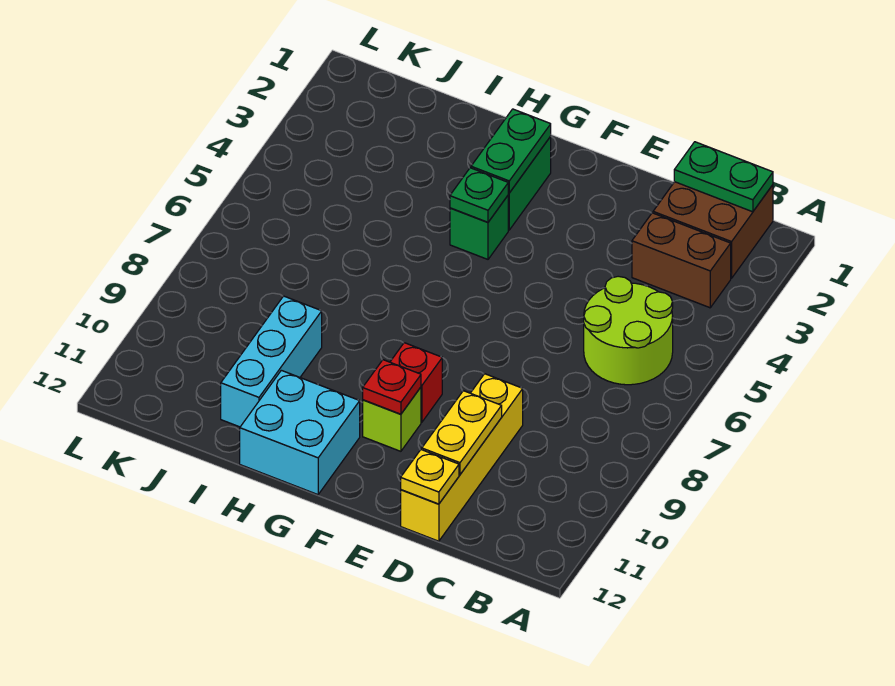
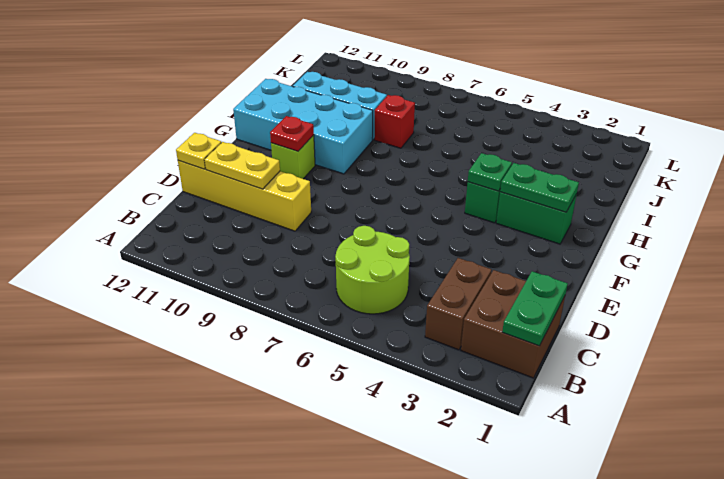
red brick F9 level 1 -> red brick I8 level 1
cyan brick G11:H12 level 1 -> cyan brick G9:H12 level 1

